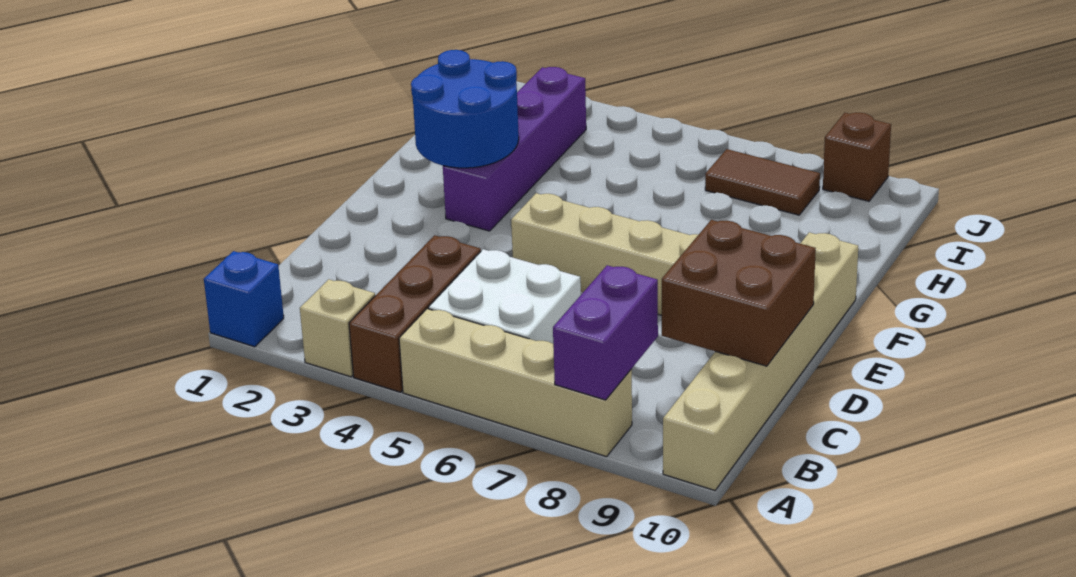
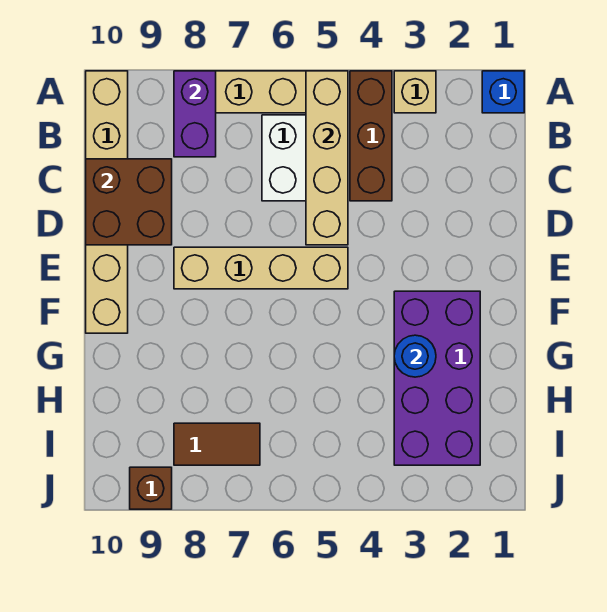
none -> tan brick A5:D5 level 2
blue round brick F2:G3 level 2 -> blue round brick G3 level 2
purple brick F3:I3 level 1 -> purple brick F2:I3 level 1

